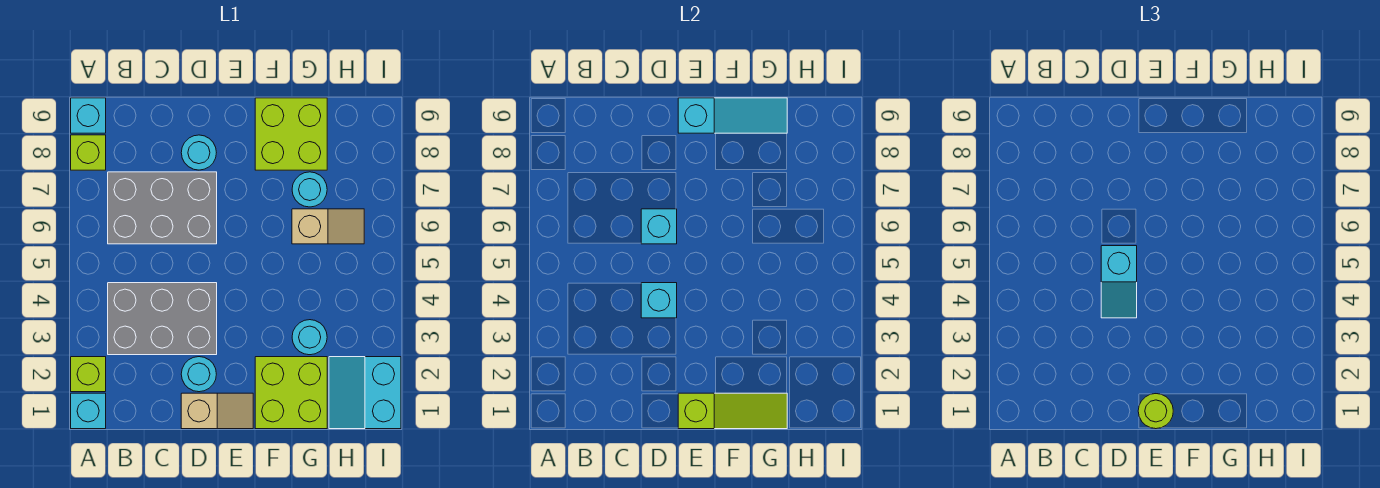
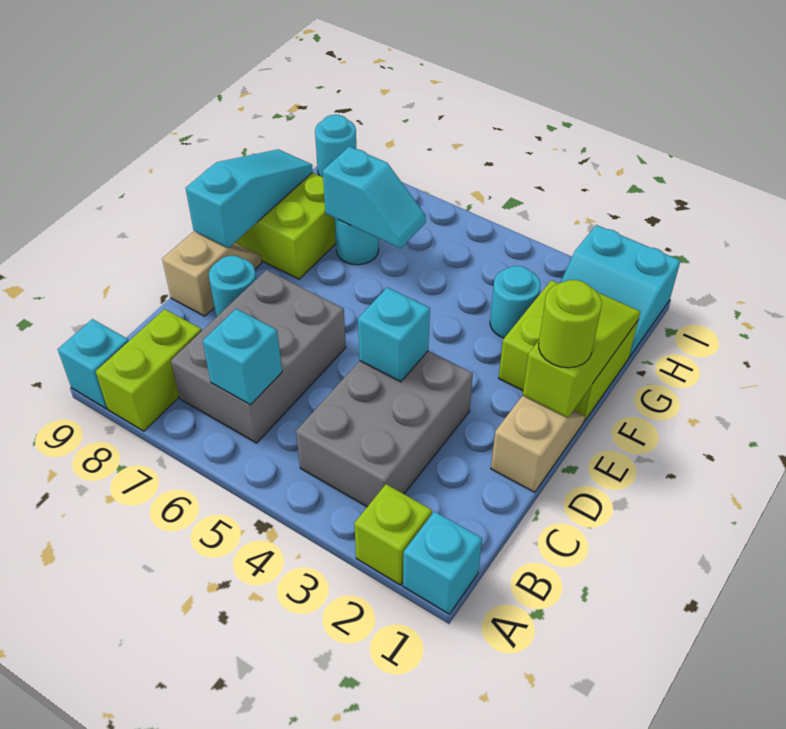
lime brick A8 level 1 -> lime brick A8:B8 level 1
cyan round brick D2 level 1 -> cyan round brick I9 level 1
cyan slope D4:D5 level 3 top 5 -> cyan slope G6:G7 level 2 top 7
cyan brick D6 level 2 -> cyan brick B6 level 2
tan slope G6:H6 level 1 top G -> tan slope D9:E9 level 1 top D

